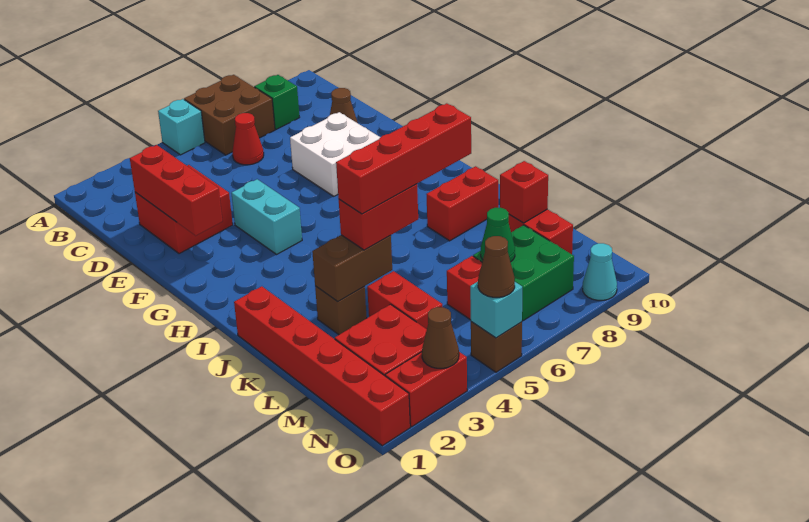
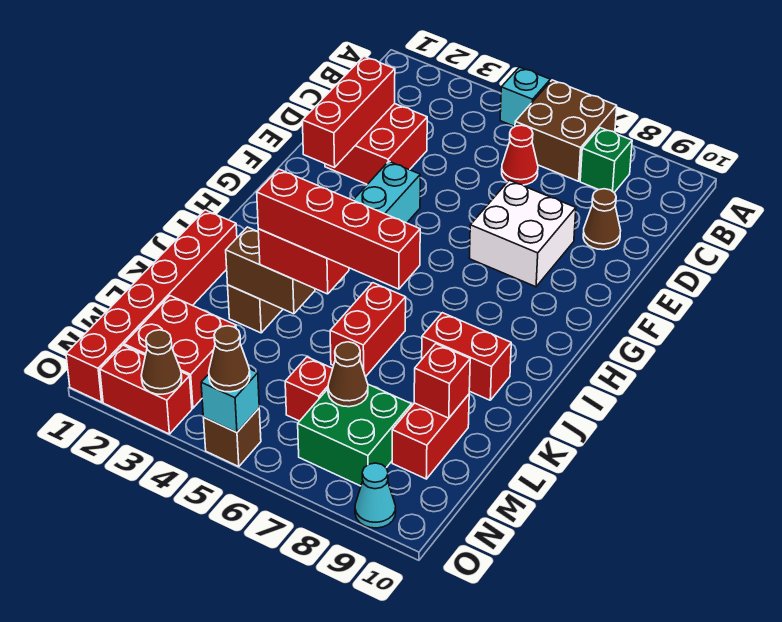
red brick L4:M4 level 1 -> red brick J6:K6 level 1
green cone M7 level 2 -> brown cone M7 level 2

